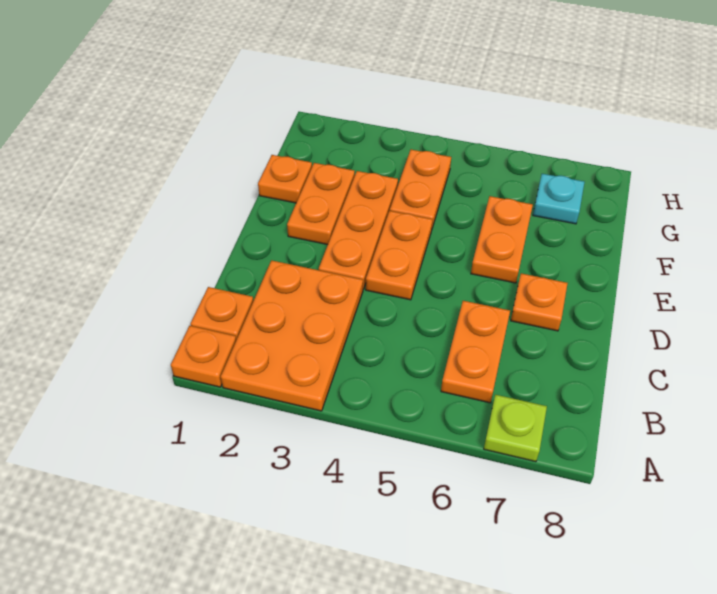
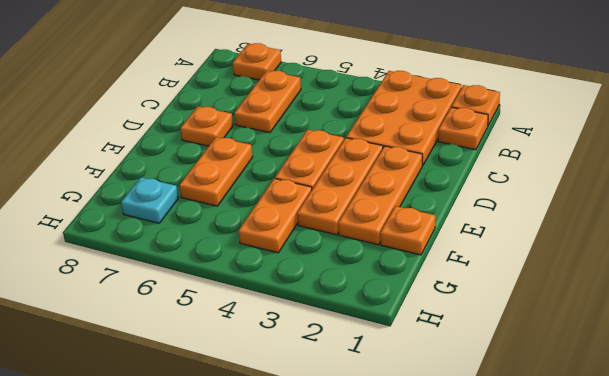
lime plate A7 level 1 -> orange plate A7 level 1
orange plate E2:F2 level 1 -> orange plate D2:F2 level 1

